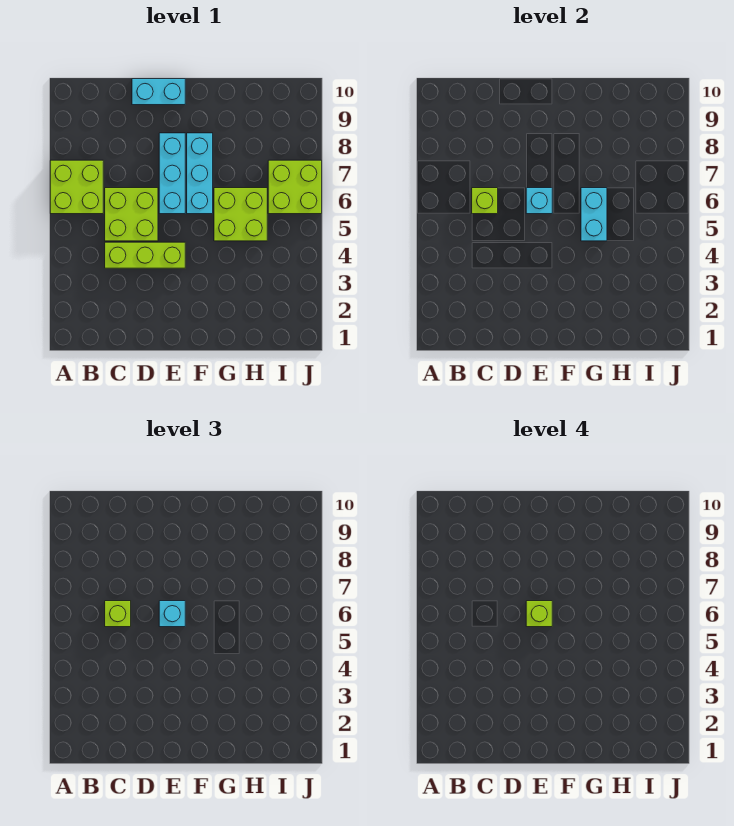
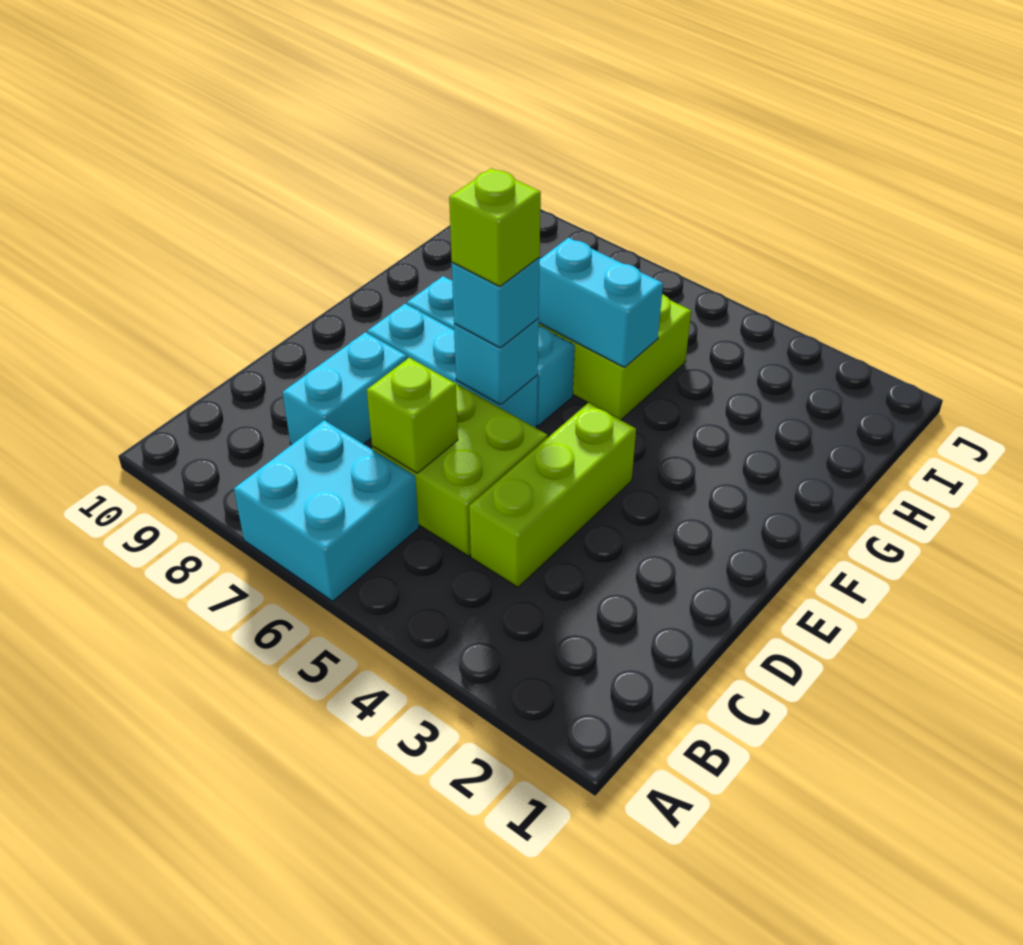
lime brick A6:B7 level 1 -> cyan brick A6:B7 level 1
lime brick C6 level 3 -> none
cyan brick D10:E10 level 1 -> cyan brick C8:D8 level 1
lime brick I6:J7 level 1 -> none

